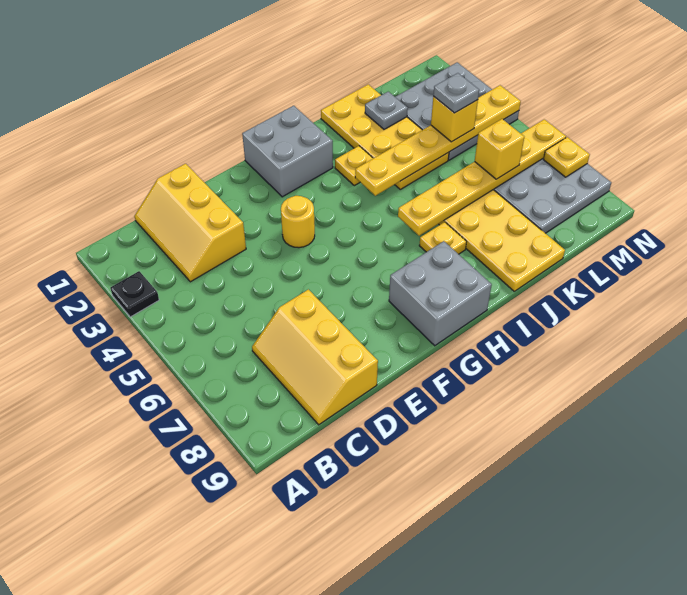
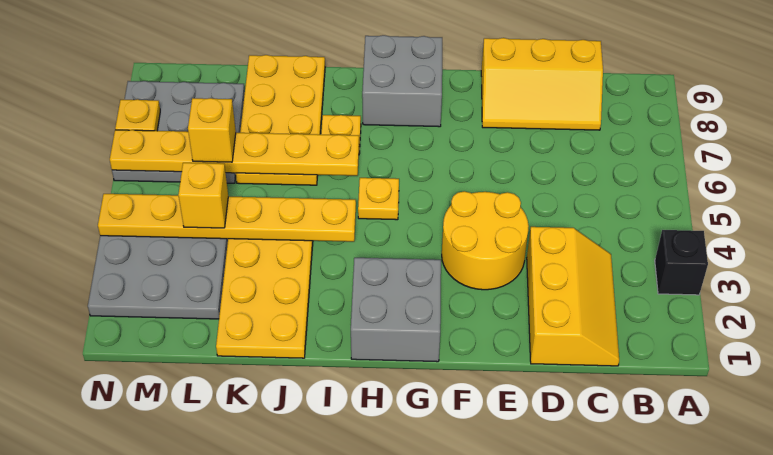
black plate A3 level 1 -> black brick A3 level 1
yellow slope C7:D9 level 1 top D -> yellow slope C8:E9 level 1 top 9
yellow round brick F4 level 1 -> yellow round brick E3:F4 level 1
yellow plate I3 level 1 -> yellow plate H5 level 1
grey plate K2 level 2 -> none
grey plate L4 level 4 -> none

